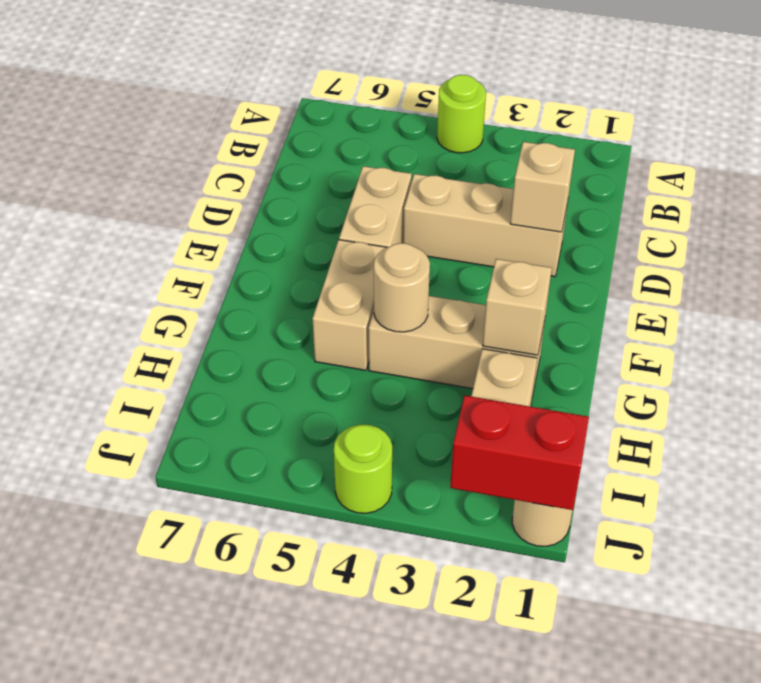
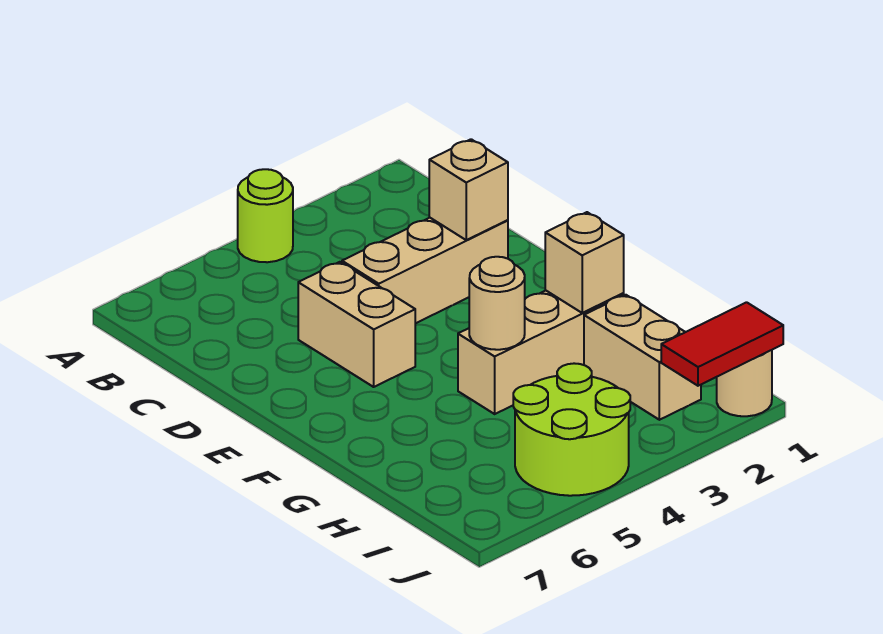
tan brick F5:G5 level 1 -> none
red brick J1:J2 level 2 -> red tile J1:J2 level 2
lime round brick J4 level 1 -> lime round brick I4:J5 level 1

